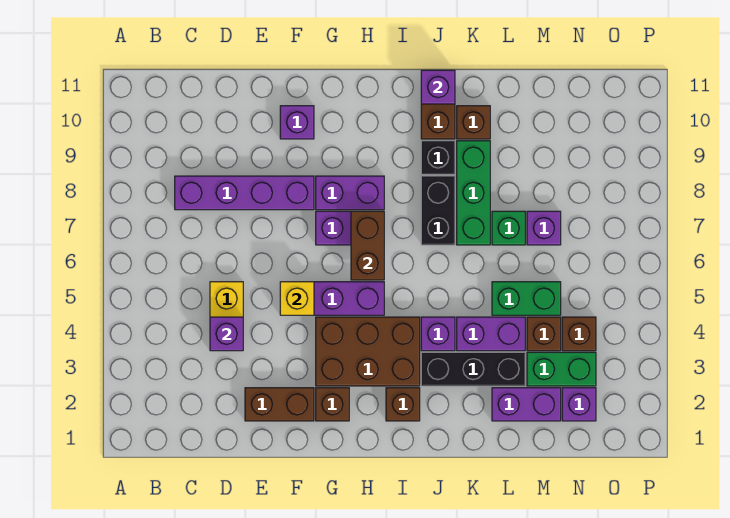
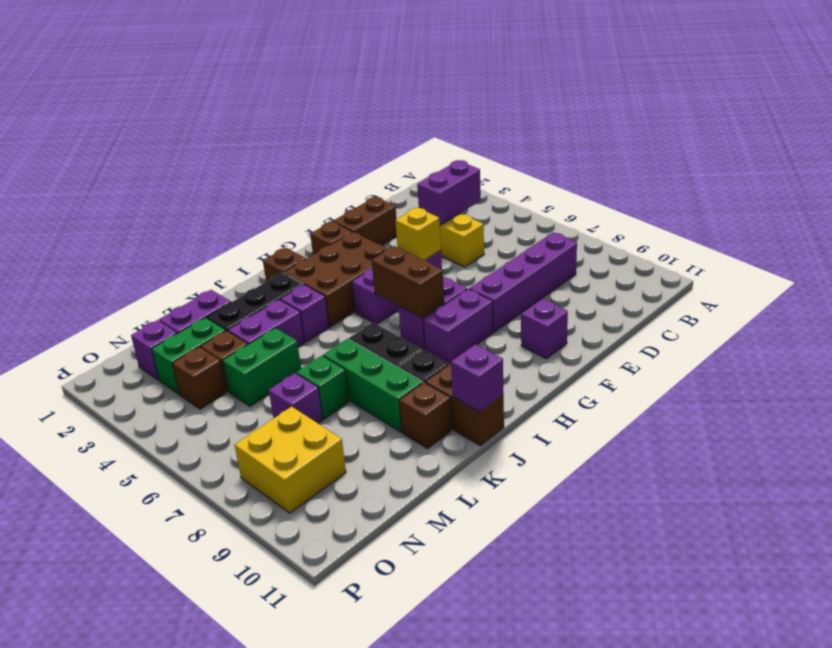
purple brick D4 level 2 -> purple brick C4:D4 level 2
none -> yellow brick N8:O9 level 1

